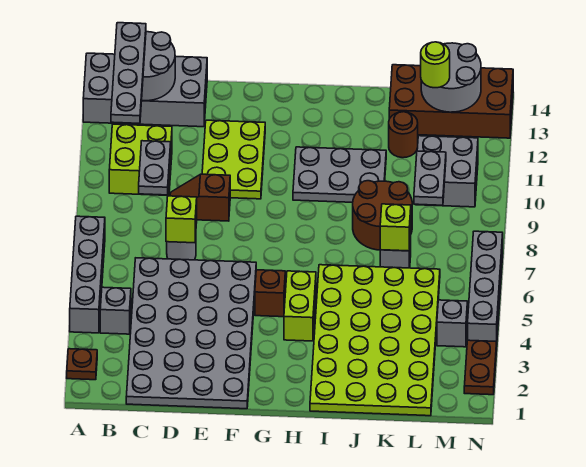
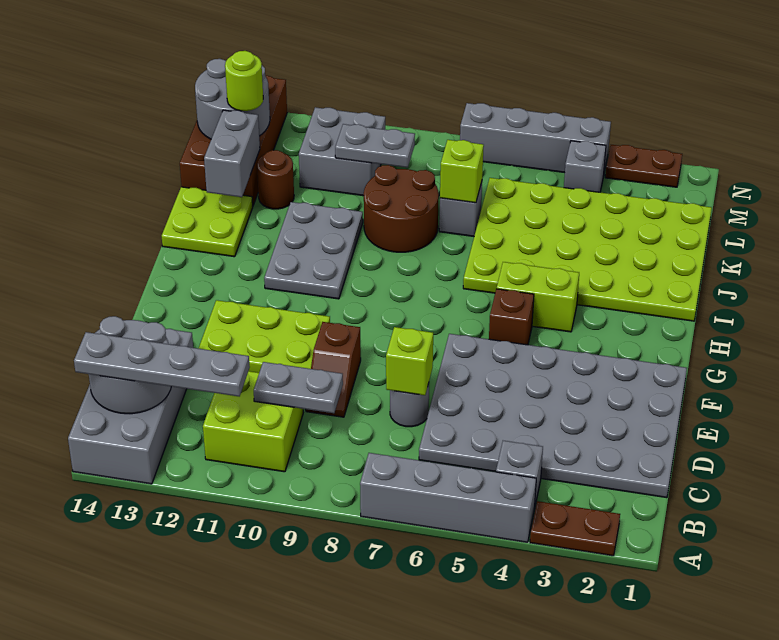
brown plate A2 level 1 -> brown plate A2:A3 level 1
none -> lime plate I13:J14 level 1
none -> grey brick J13:K13 level 2

